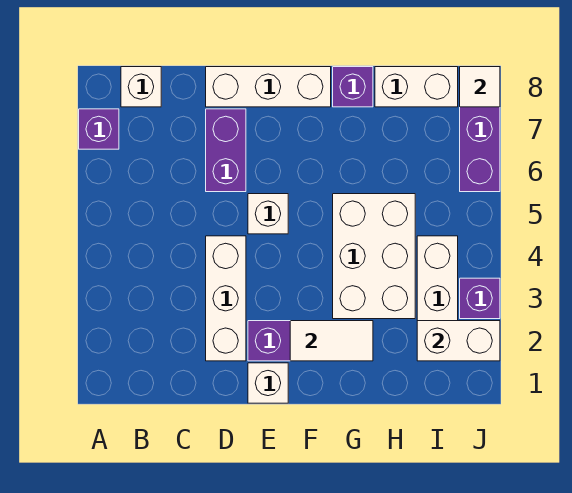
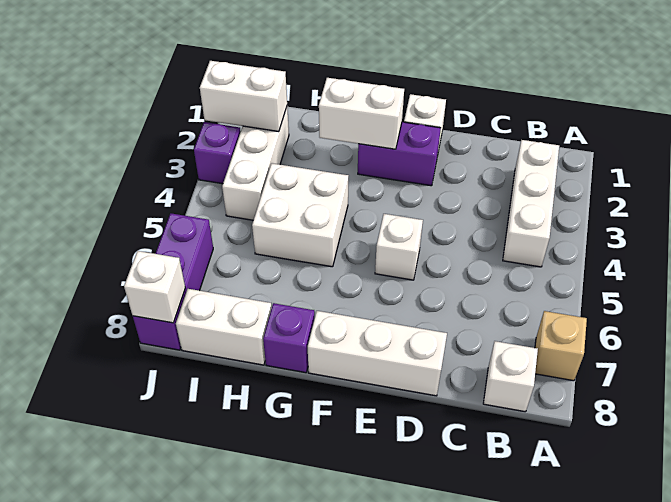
purple brick A7 level 1 -> tan brick A7 level 1
white brick D2:D4 level 1 -> white brick B2:B4 level 1
purple brick D6:D7 level 1 -> none
white tile F2:G2 level 2 -> white brick F2:G2 level 2
white brick G3:H5 level 1 -> white brick G4:H5 level 1
white tile J8 level 2 -> white brick J8 level 2

